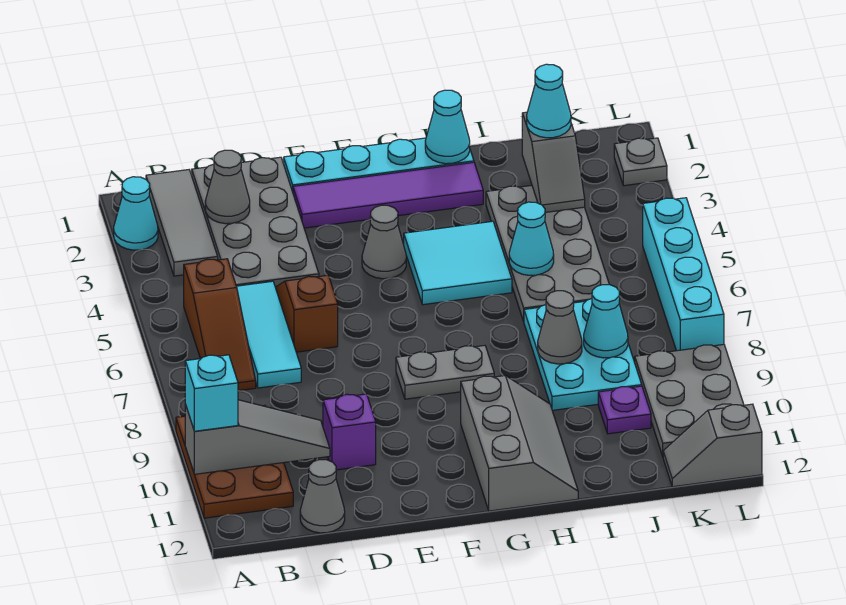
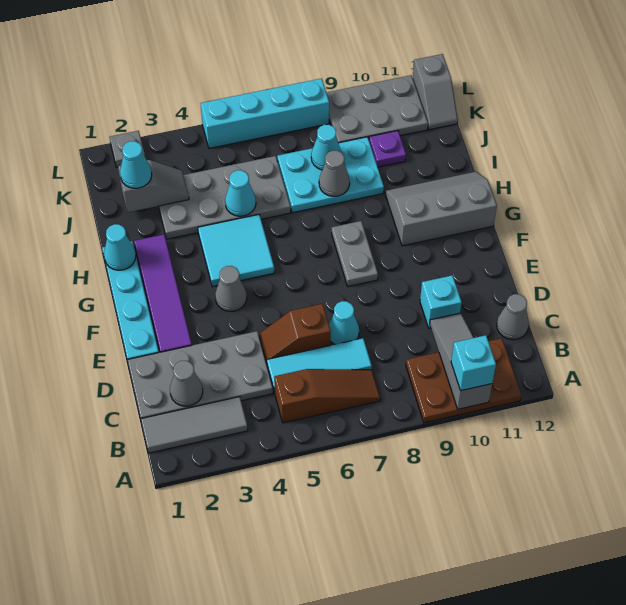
cyan cone A2 level 1 -> cyan cone D7 level 1
purple brick D10 level 1 -> cyan brick D10 level 1

